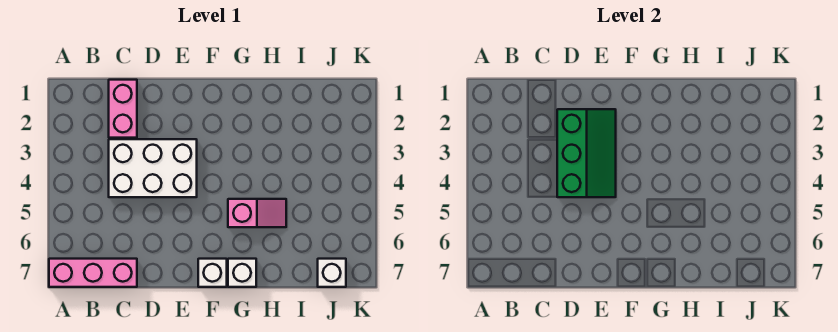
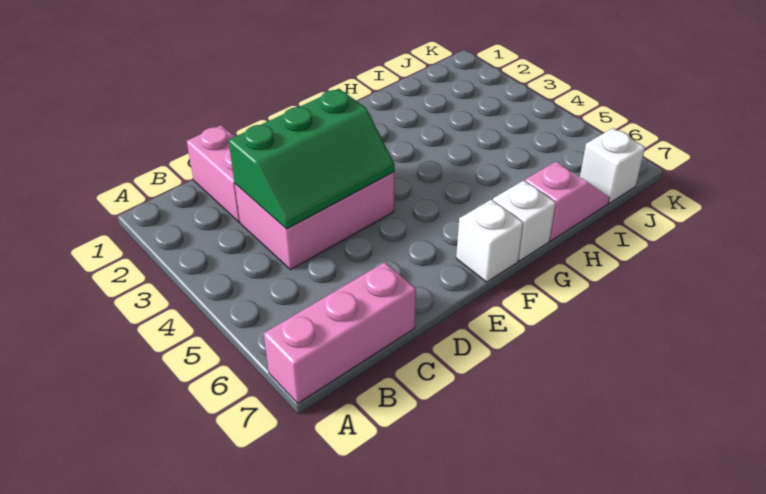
white brick C3:E4 level 1 -> pink brick C3:E4 level 1
green slope D2:E4 level 2 top D -> green slope C3:E4 level 2 top 3
pink slope G5:H5 level 1 top G -> pink slope H7:I7 level 1 top H

